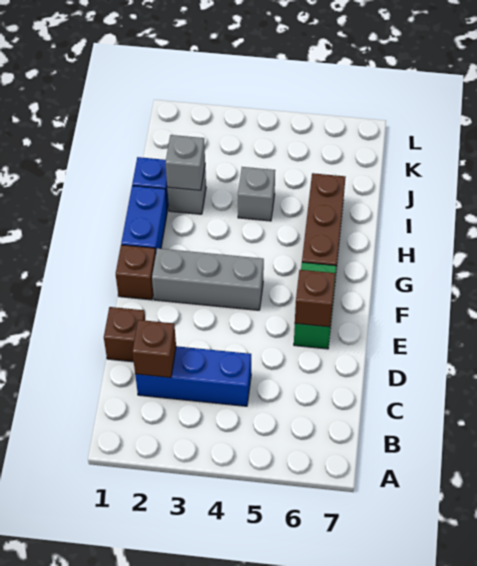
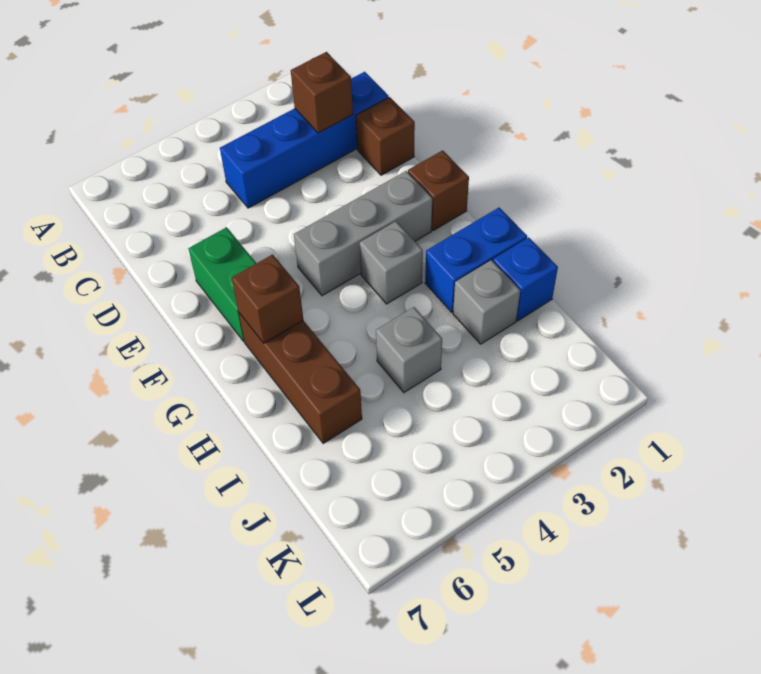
blue brick C2:C4 level 1 -> blue brick C1:C4 level 1
brown brick E6 level 2 -> brown brick G6 level 2
blue brick G1:H1 level 1 -> blue brick H1:H2 level 1
grey brick I2 level 2 -> grey brick G3 level 1

